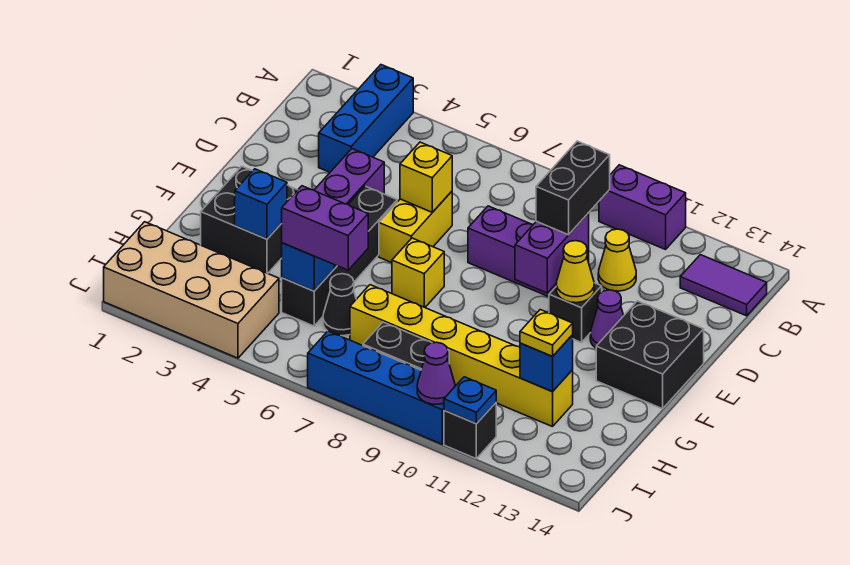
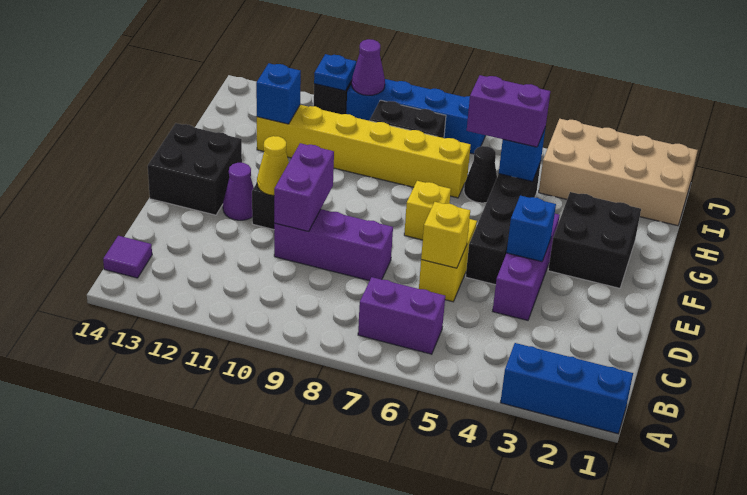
blue brick A3:C3 level 1 -> blue brick A1:A3 level 1
purple brick A10:A11 level 1 -> purple brick B6:B7 level 1
purple tile B13:B14 level 1 -> purple tile B14 level 1
black brick C10:D10 level 3 -> none
yellow cone C11 level 1 -> none
blue brick G3 level 2 -> blue brick E4 level 2
yellow plate H12 level 3 -> none

